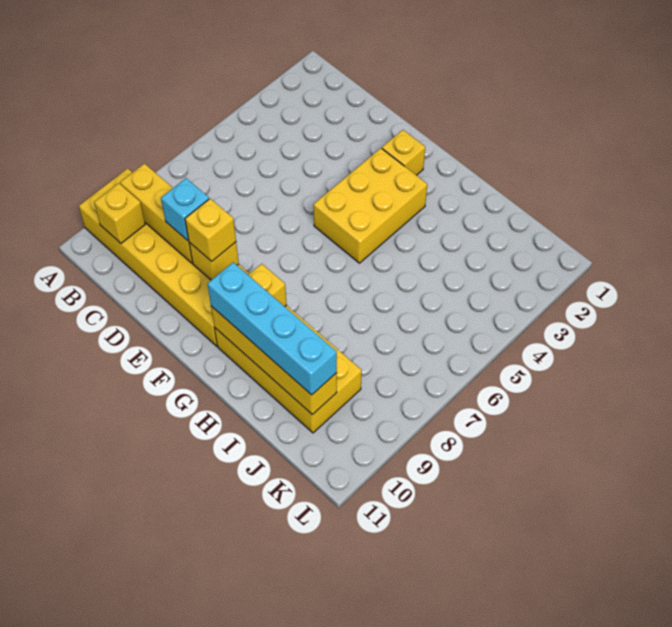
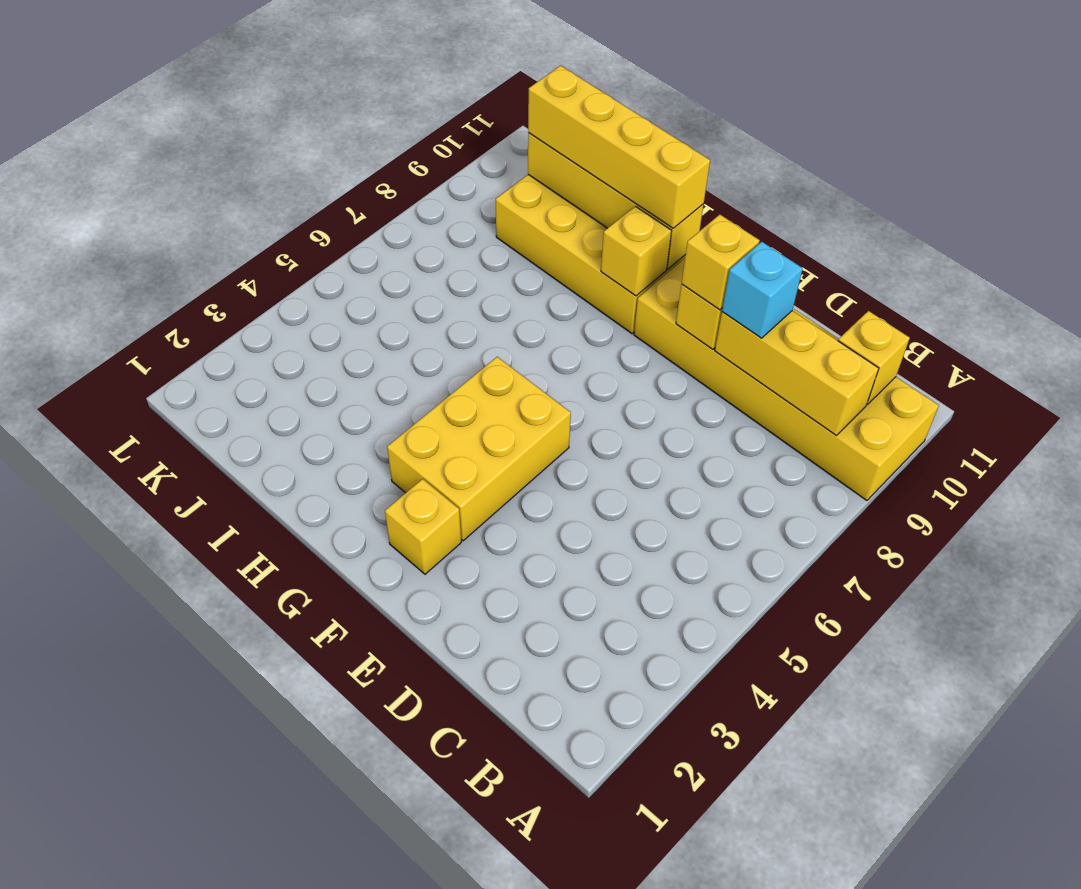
cyan brick G10:J10 level 3 -> yellow brick G10:J10 level 3

